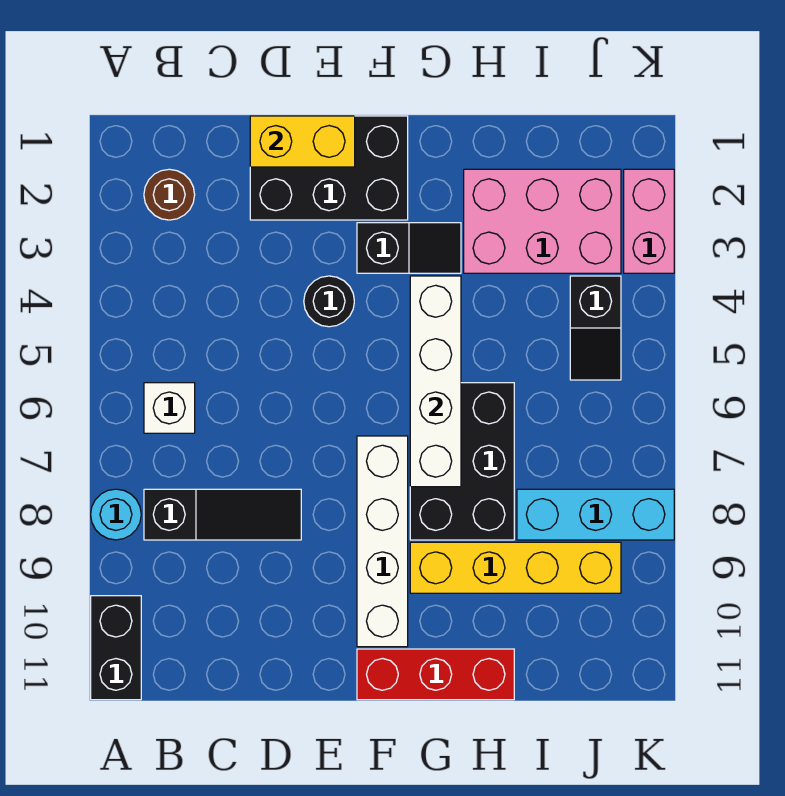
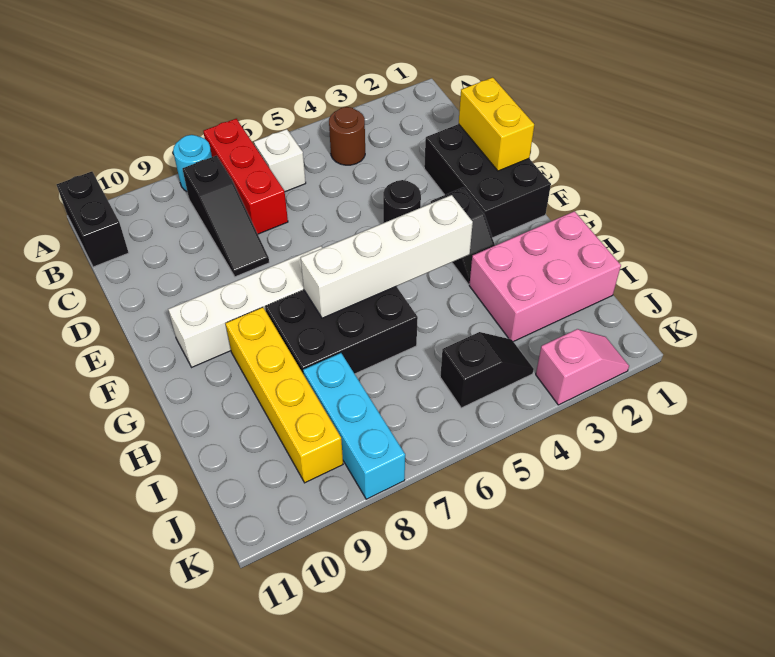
black brick A10:A11 level 1 -> black brick A11:B11 level 1
brown round brick B2 level 1 -> brown round brick B4 level 1
red brick F11:H11 level 1 -> red brick A7:C7 level 1
pink brick H2:J3 level 1 -> pink brick H1:I3 level 1
black slope J4:J5 level 1 top 4 -> black slope J4:J5 level 1 top 5
pink brick K2:K3 level 1 -> pink slope K2:K3 level 1 top 3

